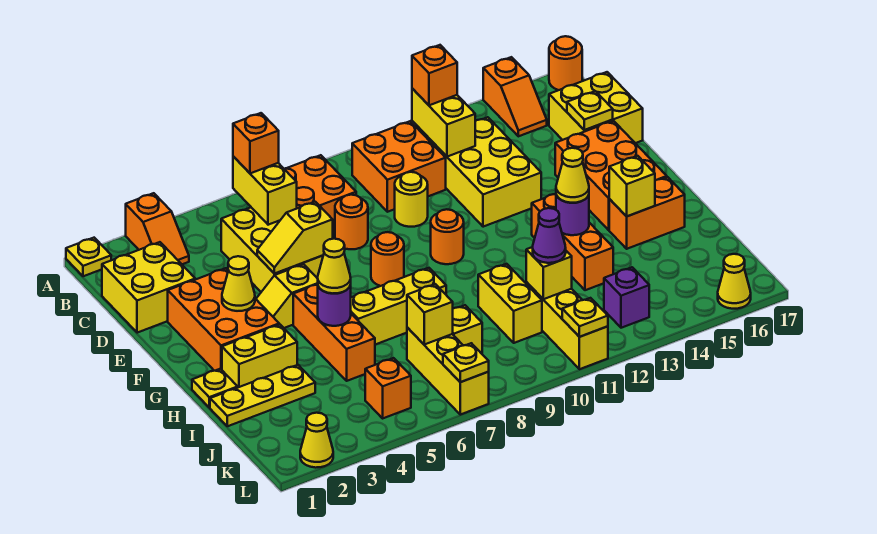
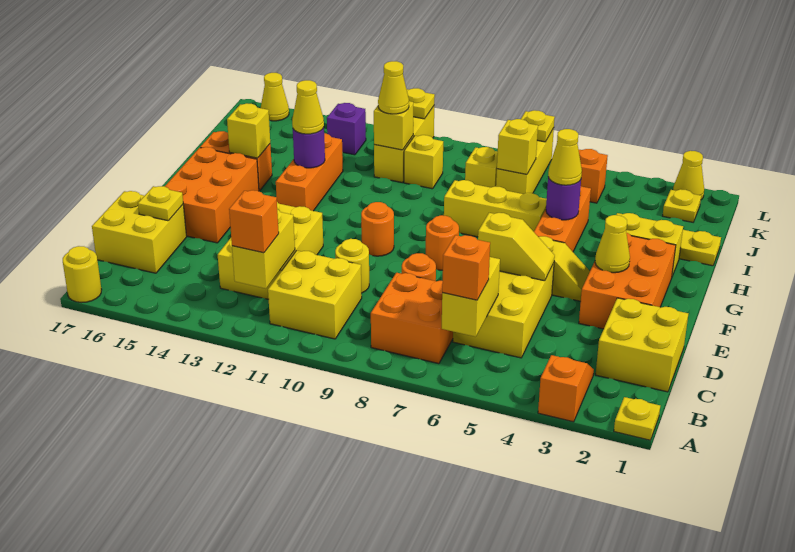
orange slope A15:B15 level 1 top A -> none
orange round brick A17 level 1 -> yellow round brick A17 level 1
orange brick B10:C11 level 1 -> yellow brick B10:C11 level 1
yellow plate H1 level 1 -> yellow plate K2 level 1
yellow brick I10:J10 level 1 -> yellow brick J10 level 1
purple cone J11 level 3 -> yellow cone J11 level 3

